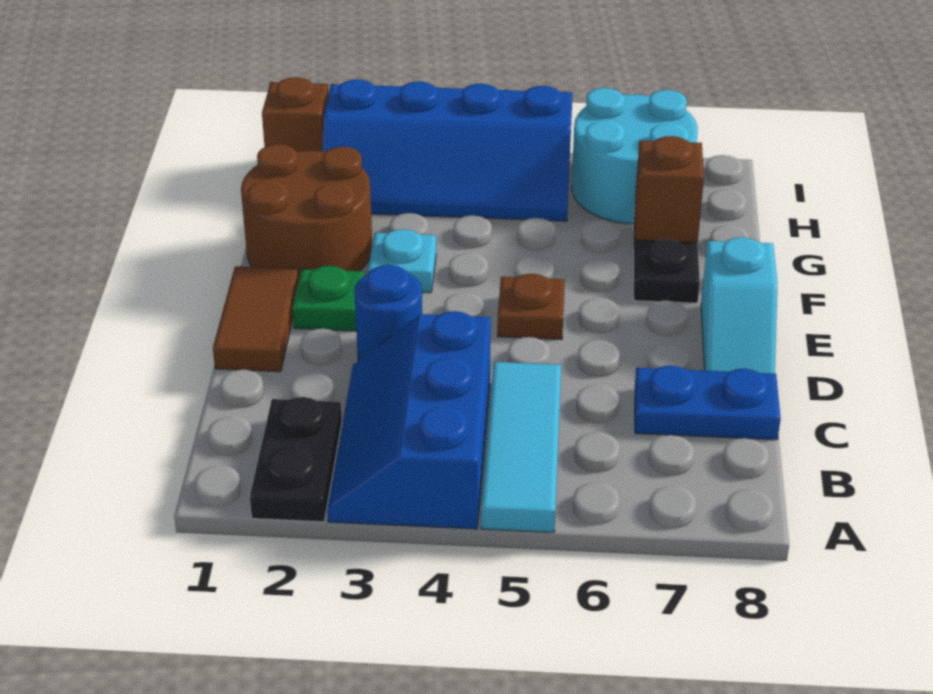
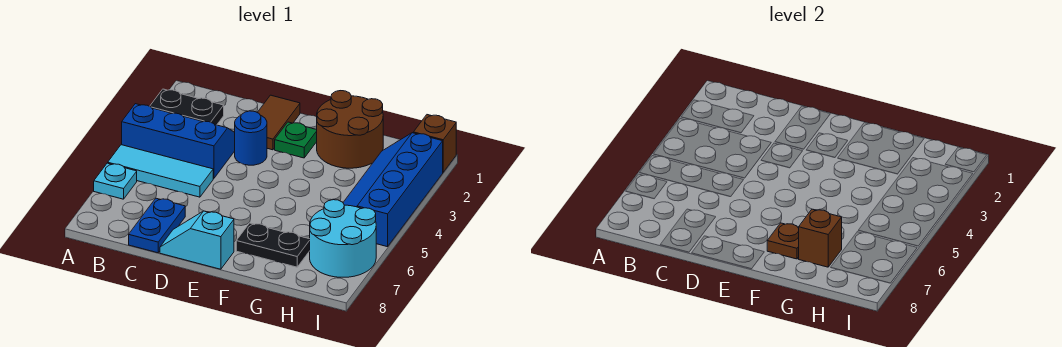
brown tile D1:E1 level 1 -> brown tile D1:D2 level 1
brown plate E5 level 1 -> brown plate F7 level 2
cyan plate F3 level 1 -> cyan plate A6 level 1

